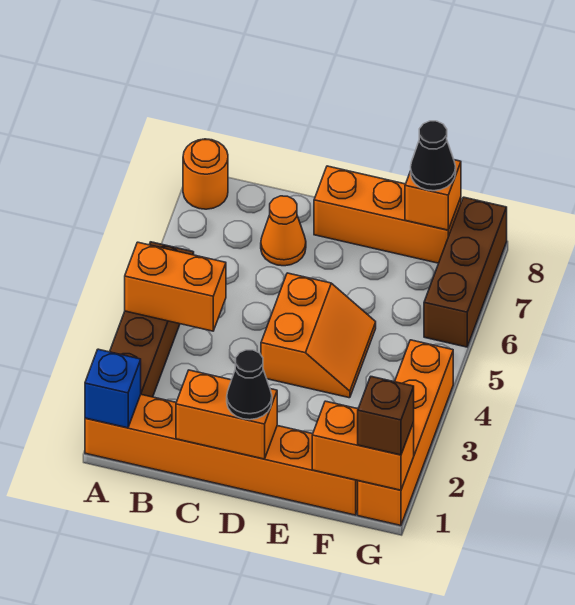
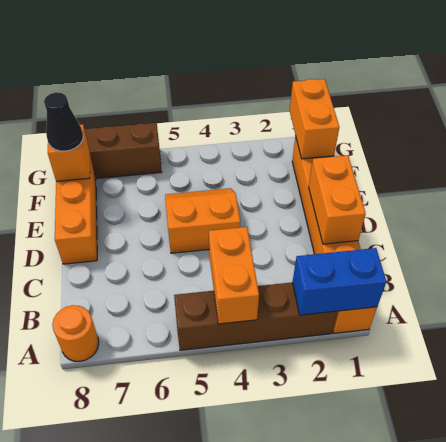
blue brick A1 level 2 -> blue brick A1:A2 level 2
orange cone C7 level 1 -> none
black cone D1 level 3 -> none
orange brick G1:G4 level 1 -> none
brown brick G1 level 3 -> none

